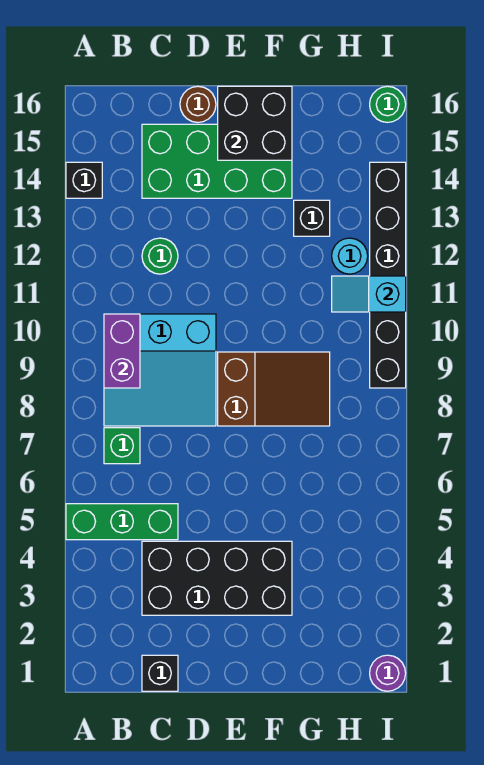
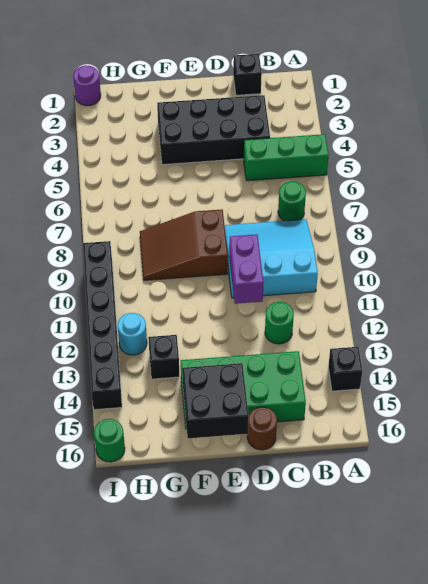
green brick B7 level 1 -> green round brick B7 level 1
purple brick B9:B10 level 2 -> purple brick D10:D11 level 2
cyan slope H11:I11 level 2 top I -> none

